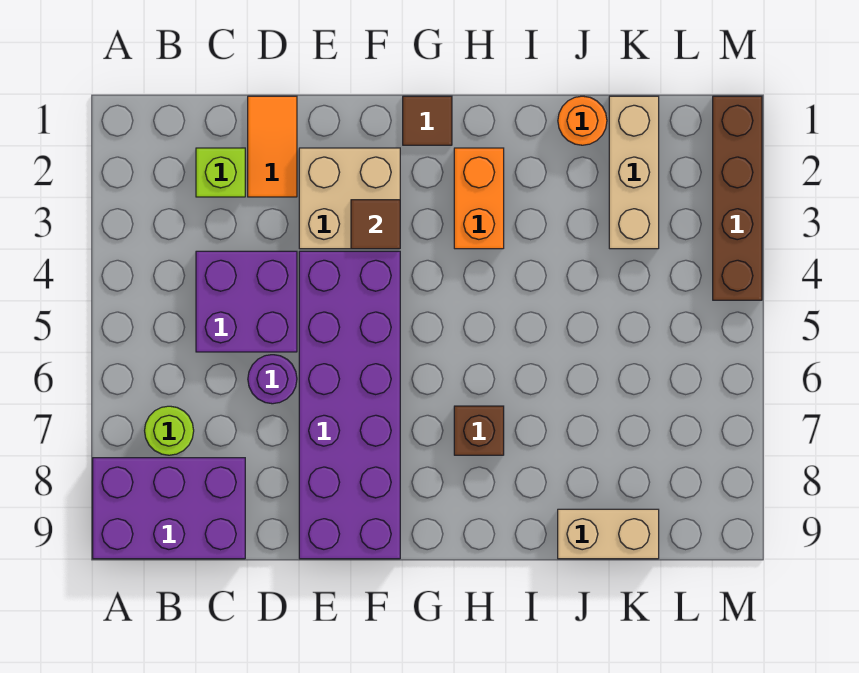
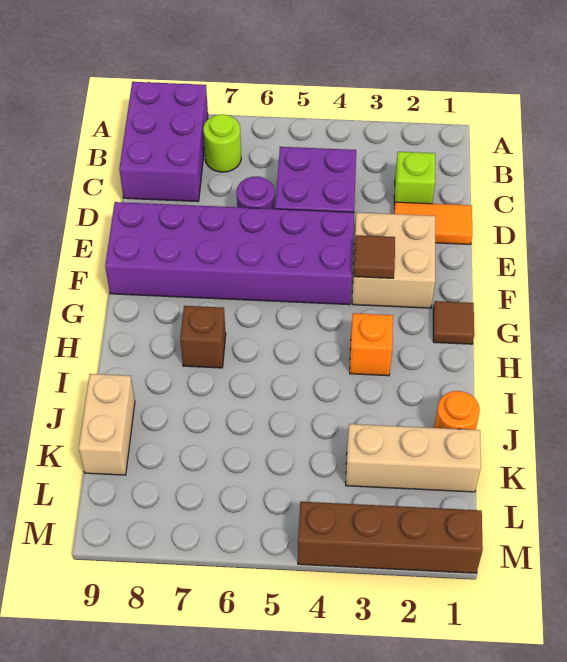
orange brick H2:H3 level 1 -> orange brick H3 level 1

